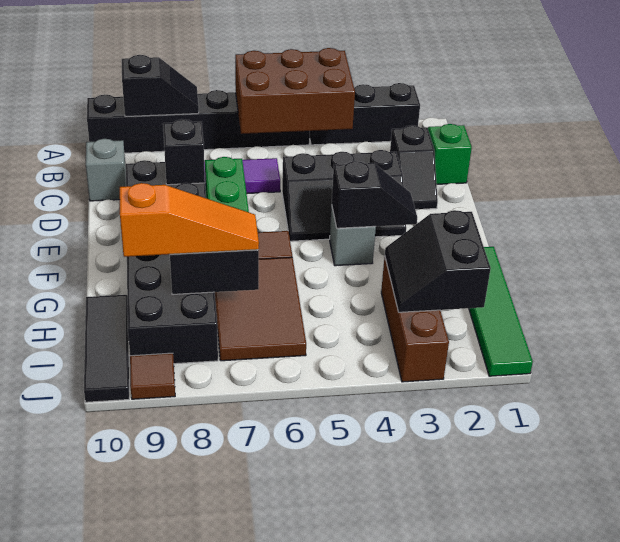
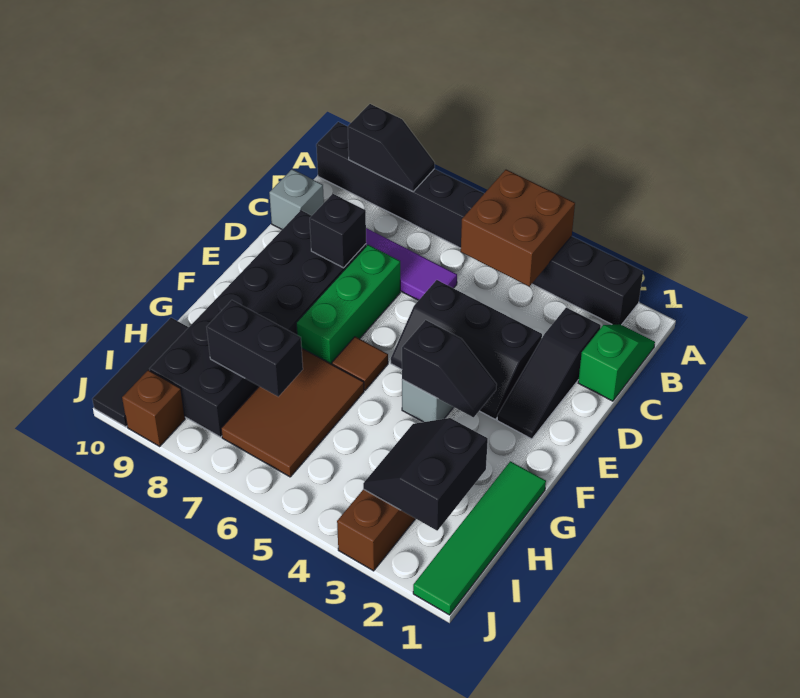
brown brick A4:B6 level 2 -> brown brick A4:B5 level 2
black slope C2:D2 level 1 top C -> black slope C2:E2 level 1 top C
orange slope H7:H9 level 3 top 9 -> none
brown tile J9 level 1 -> brown brick J9 level 1

